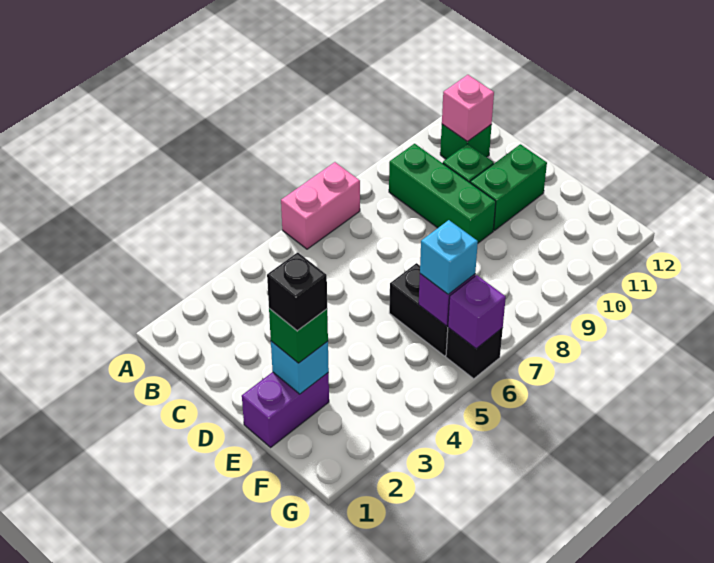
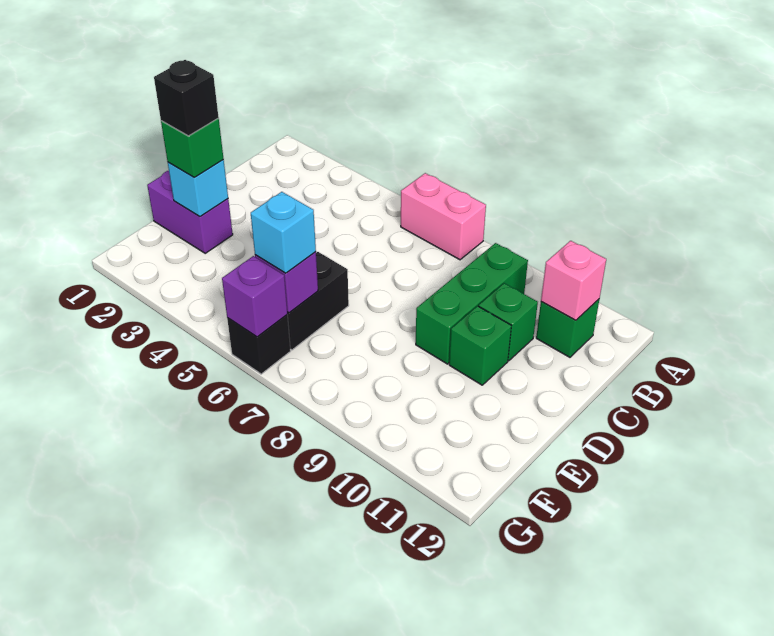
green brick D10:D11 level 1 -> green brick D10 level 1

